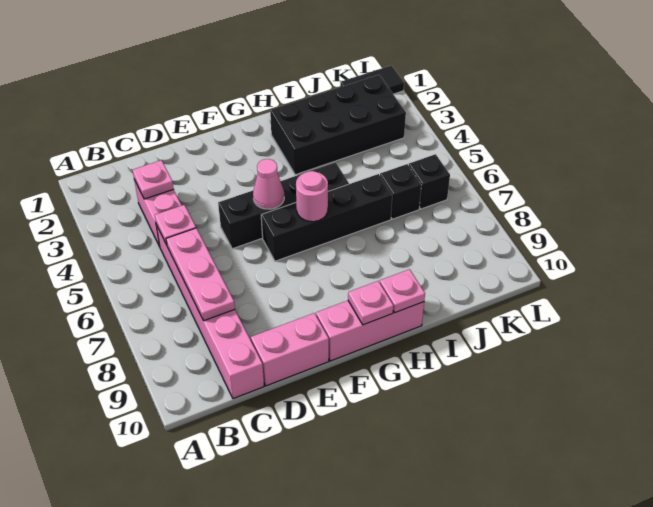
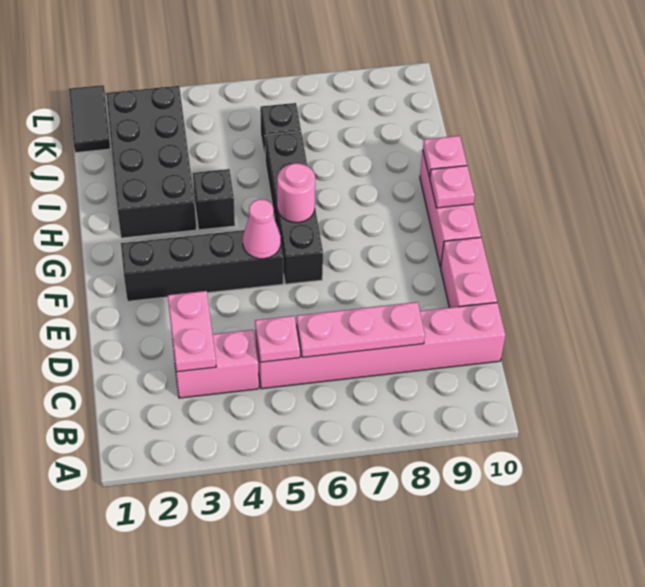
pink plate C3 level 2 -> pink plate C3:D3 level 2
black brick E5:H5 level 1 -> black brick F2:F5 level 1
black brick K6 level 1 -> black brick H4 level 1

